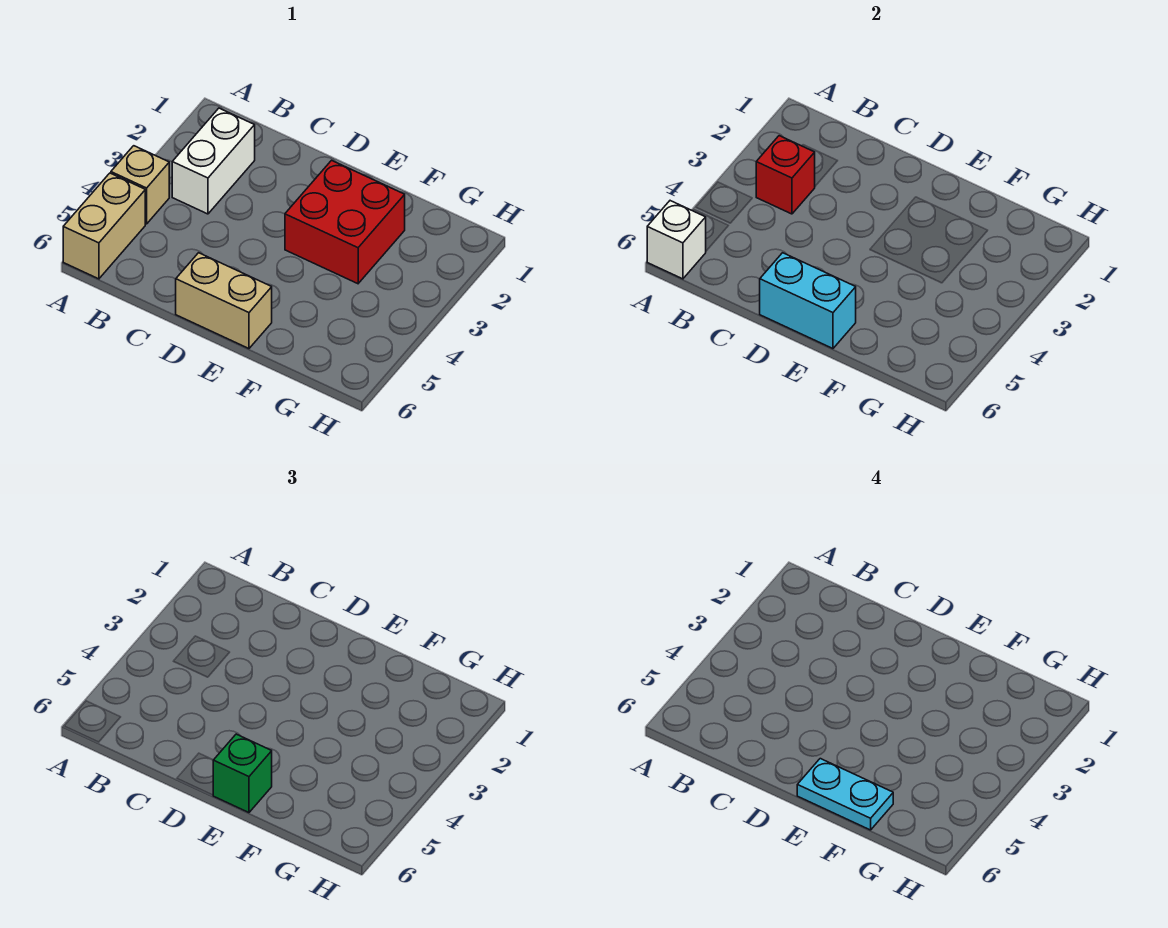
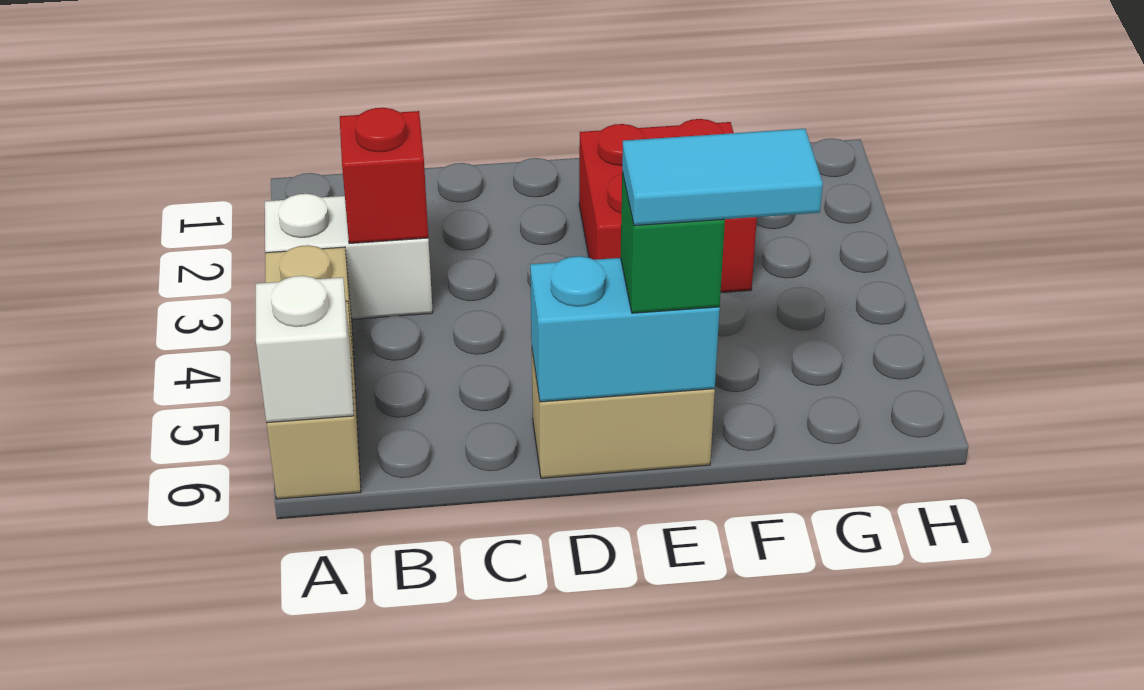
white brick B2:B3 level 1 -> white brick A3:B3 level 1
cyan plate E6:F6 level 4 -> cyan tile E6:F6 level 4

